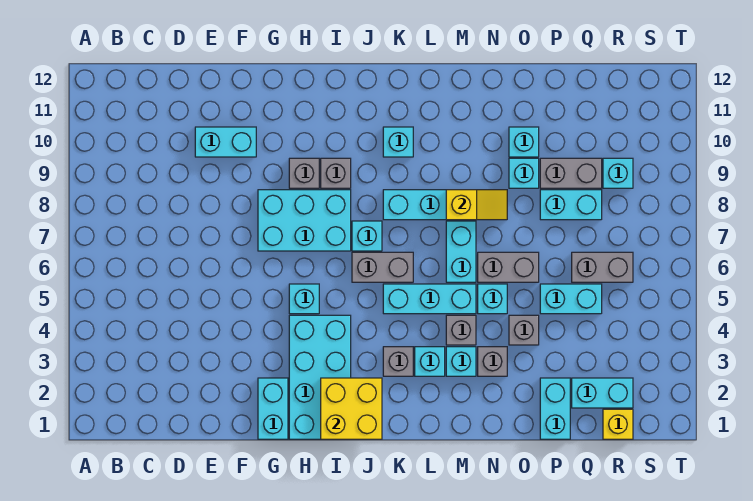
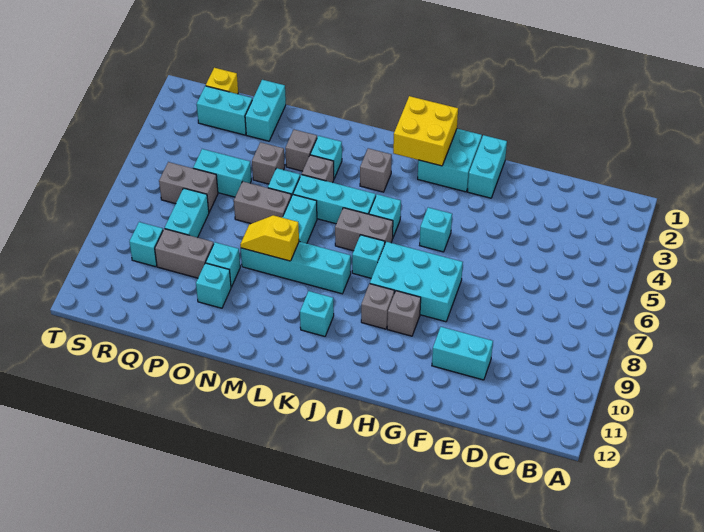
cyan brick H1:I4 level 1 -> cyan brick H1:I2 level 1
cyan brick L3 level 1 -> cyan brick J5 level 1
cyan brick P8:Q8 level 1 -> cyan brick Q7:Q8 level 1

